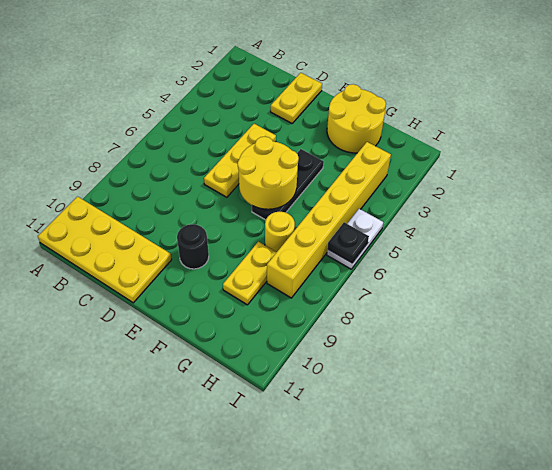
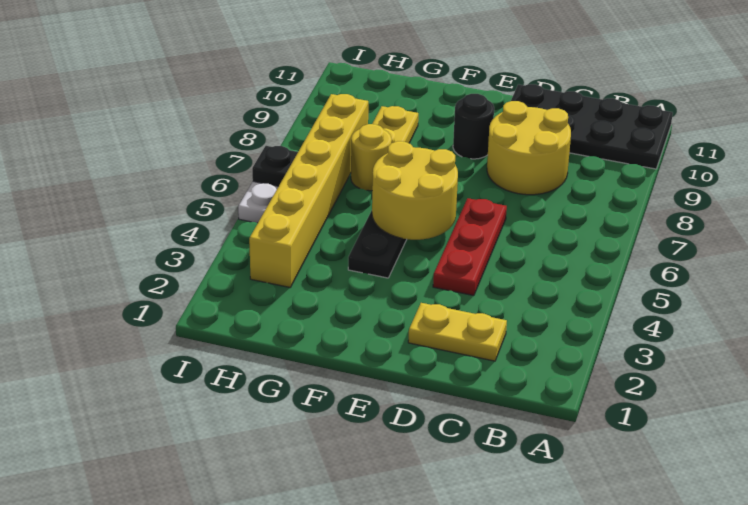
yellow plate A10:D11 level 1 -> black plate A10:D11 level 1
yellow plate D1:D2 level 1 -> yellow plate C2:D2 level 1
yellow plate D4:D6 level 1 -> red plate D4:D6 level 1
yellow round brick F1:G2 level 1 -> yellow round brick C8:D9 level 1

